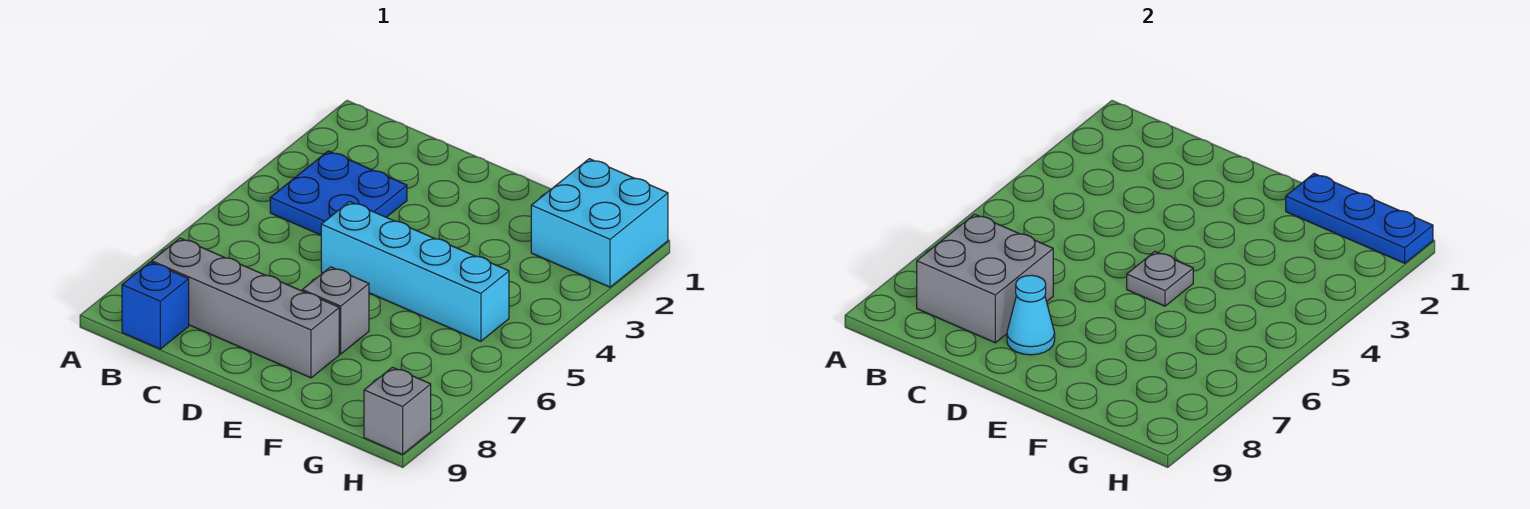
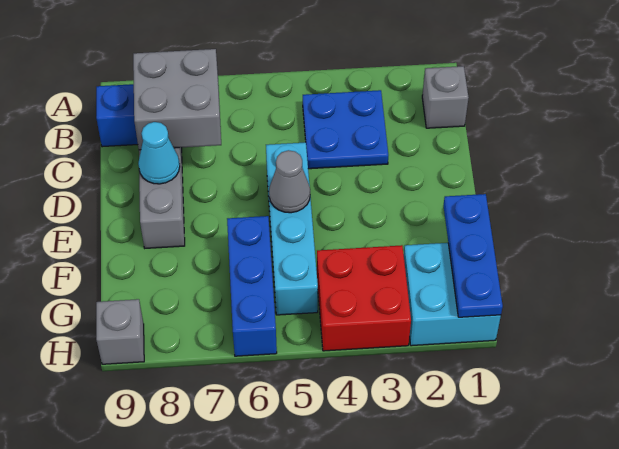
grey plate E5 level 2 -> grey cone E5 level 2
grey brick E7 level 1 -> grey brick B1 level 1
none -> blue brick F6:H6 level 1
none -> red brick G3:H4 level 1

